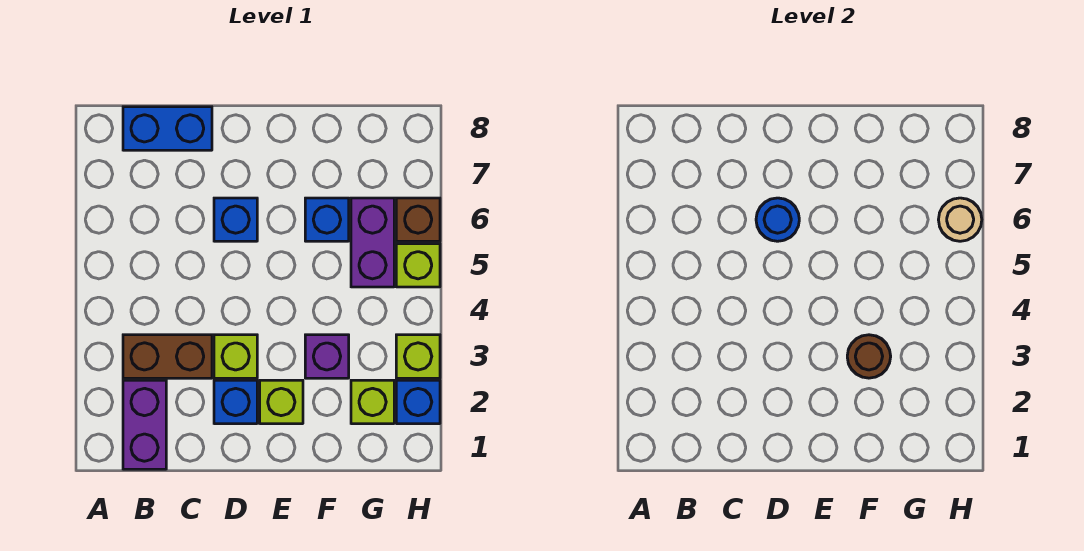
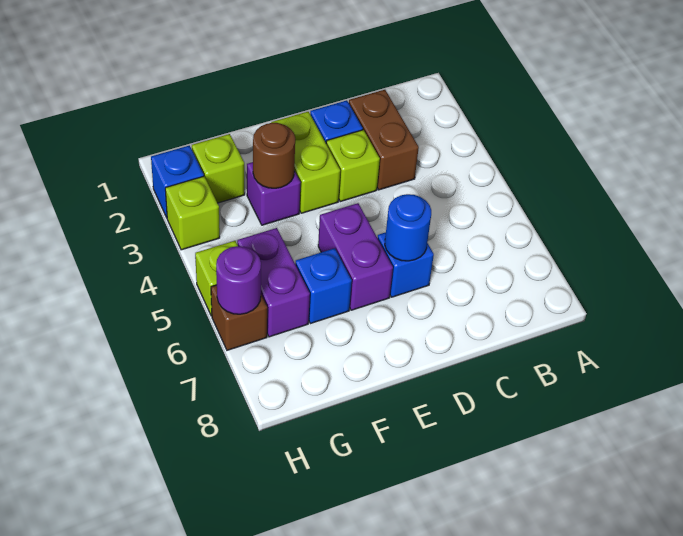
purple brick B1:B2 level 1 -> purple brick E5:E6 level 1
brown brick B3:C3 level 1 -> brown brick C2:C3 level 1
blue brick B8:C8 level 1 -> none
lime brick E2 level 1 -> lime brick E2:E3 level 1
tan round brick H6 level 2 -> purple round brick H6 level 2

